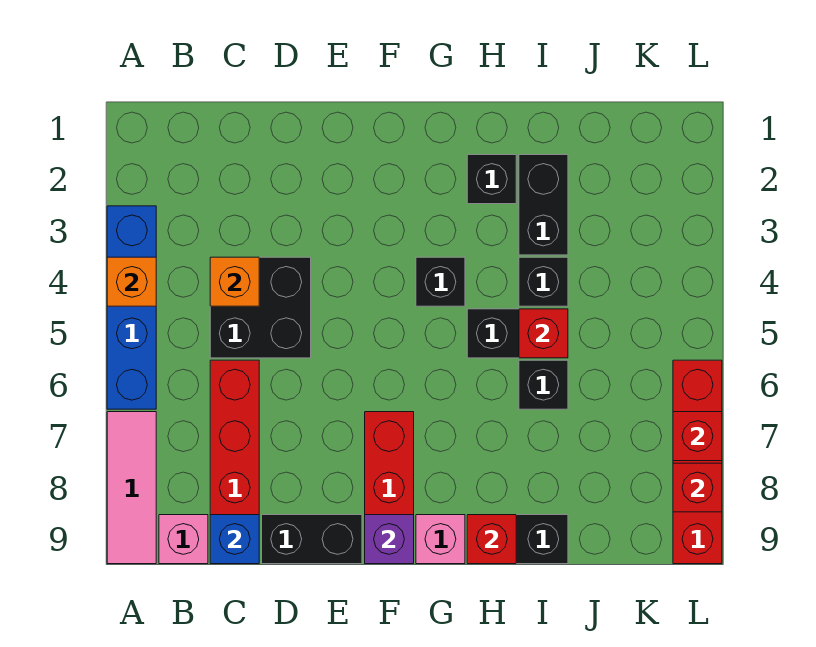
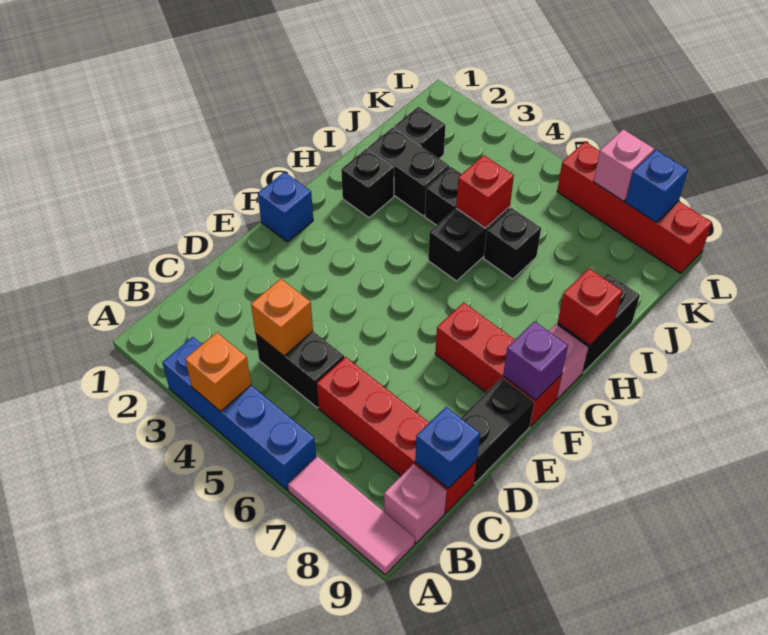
black brick C4:D5 level 1 -> black brick C4:C5 level 1
none -> blue brick F1 level 1
black brick G4 level 1 -> black brick J2 level 1
red brick L7 level 2 -> pink brick L7 level 2
red brick L8 level 2 -> blue brick L8 level 2

